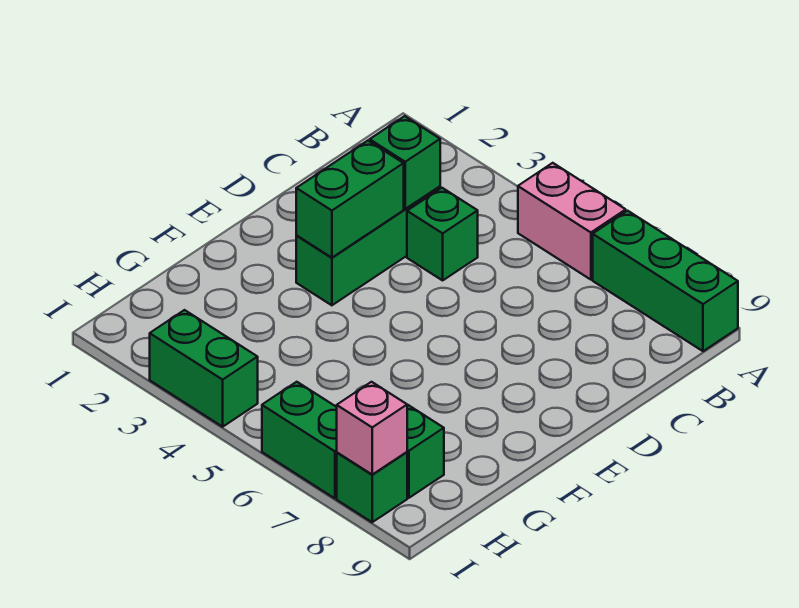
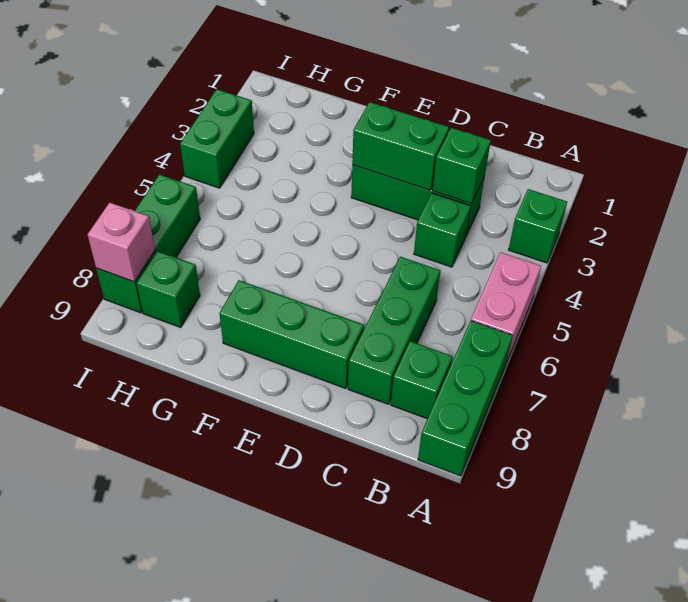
none -> green brick A3 level 1
none -> green brick B8 level 1
none -> green brick C6:C8 level 1
none -> green brick D8:F8 level 1

